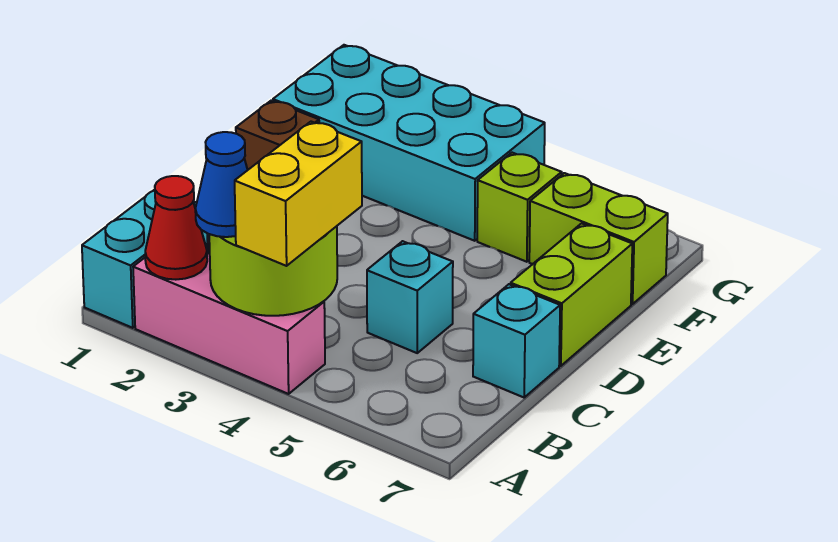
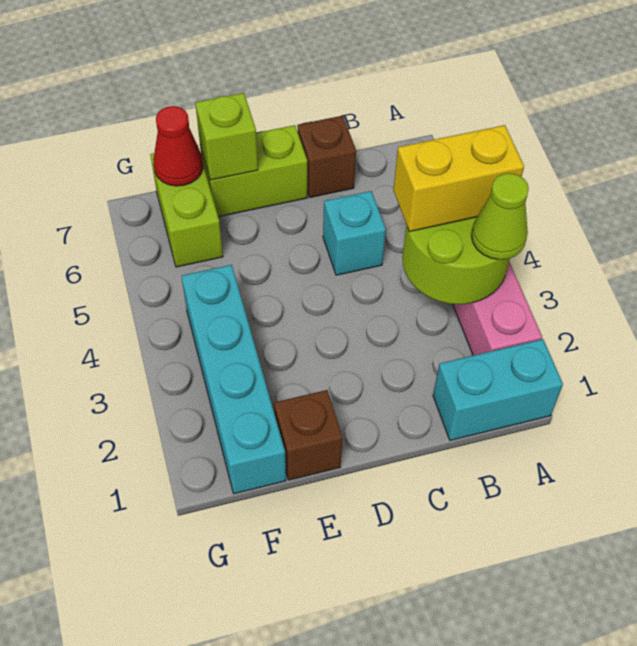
red cone A2 level 2 -> red cone F7 level 2
blue cone A3 level 3 -> lime cone A3 level 3
cyan brick C7 level 1 -> brown brick C7 level 1
cyan brick F1:G4 level 1 -> cyan brick F1:F4 level 1
lime brick F5 level 1 -> lime brick E7 level 2

